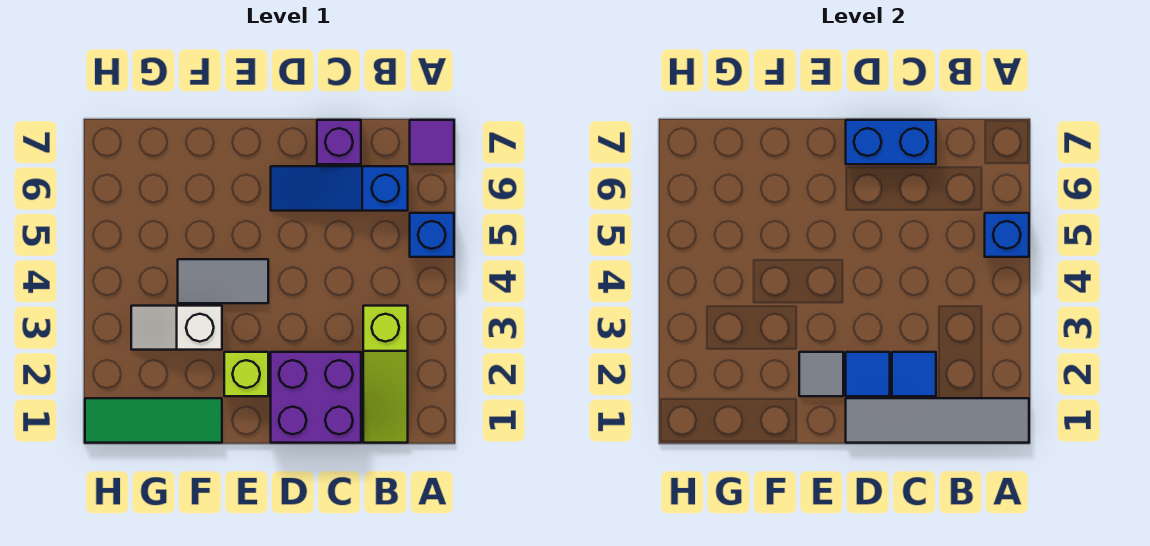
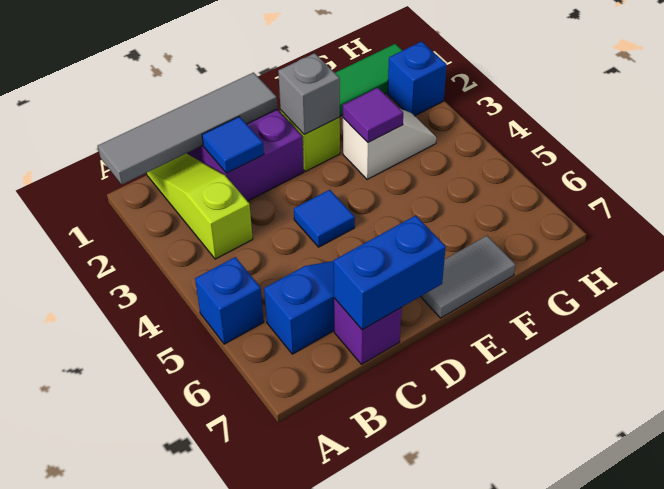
blue brick A5 level 2 -> blue brick H2 level 1
purple tile A7 level 1 -> purple tile F3 level 2
blue tile D2 level 2 -> blue tile D4 level 1
grey tile E2 level 2 -> grey brick E2 level 2
grey tile E4:F4 level 1 -> grey tile E7:F7 level 1

